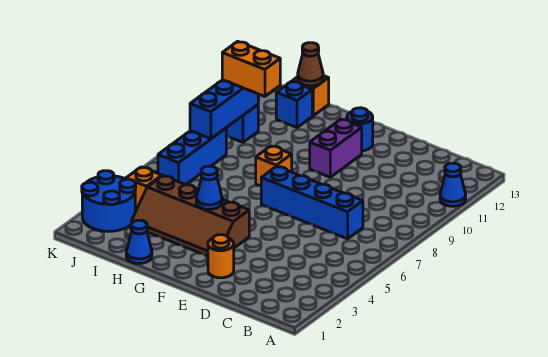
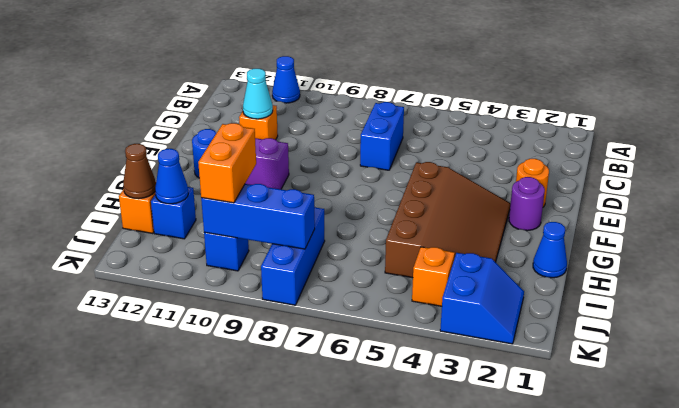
blue brick C7:F7 level 1 -> blue brick C7:D7 level 1
none -> cyan cone D11 level 2
none -> purple round brick F2 level 1
brown slope F3:I4 level 1 top 4 -> brown slope F3:I5 level 1 top 5
blue cone G4 level 2 -> blue cone I12 level 2
orange brick G8 level 1 -> orange brick D11 level 1
blue round brick J2:K3 level 1 -> blue slope J2:K3 level 1 top 3
blue brick J6:J8 level 1 -> blue brick I8:K8 level 1

